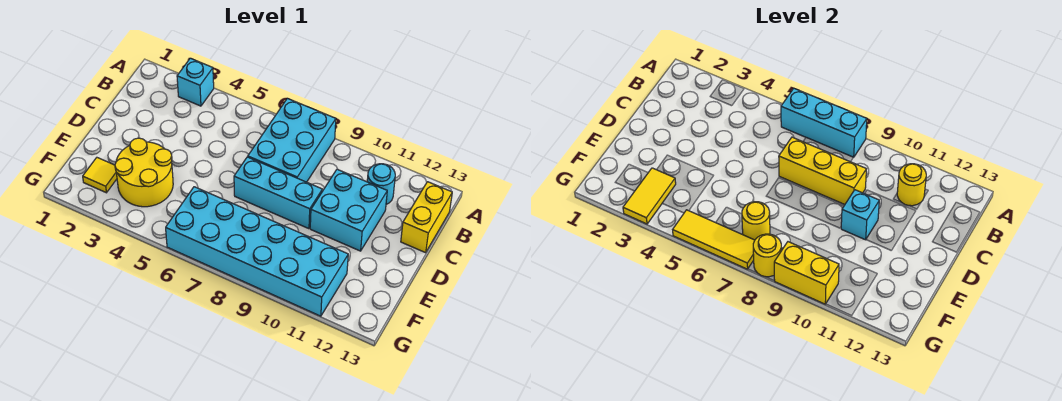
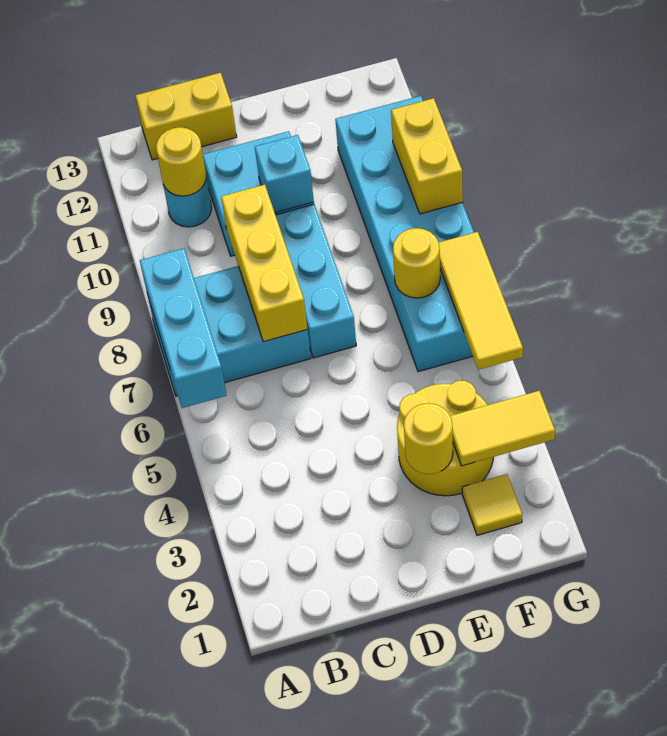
cyan brick A3 level 1 -> none
yellow round brick G8 level 2 -> yellow round brick E3 level 2

